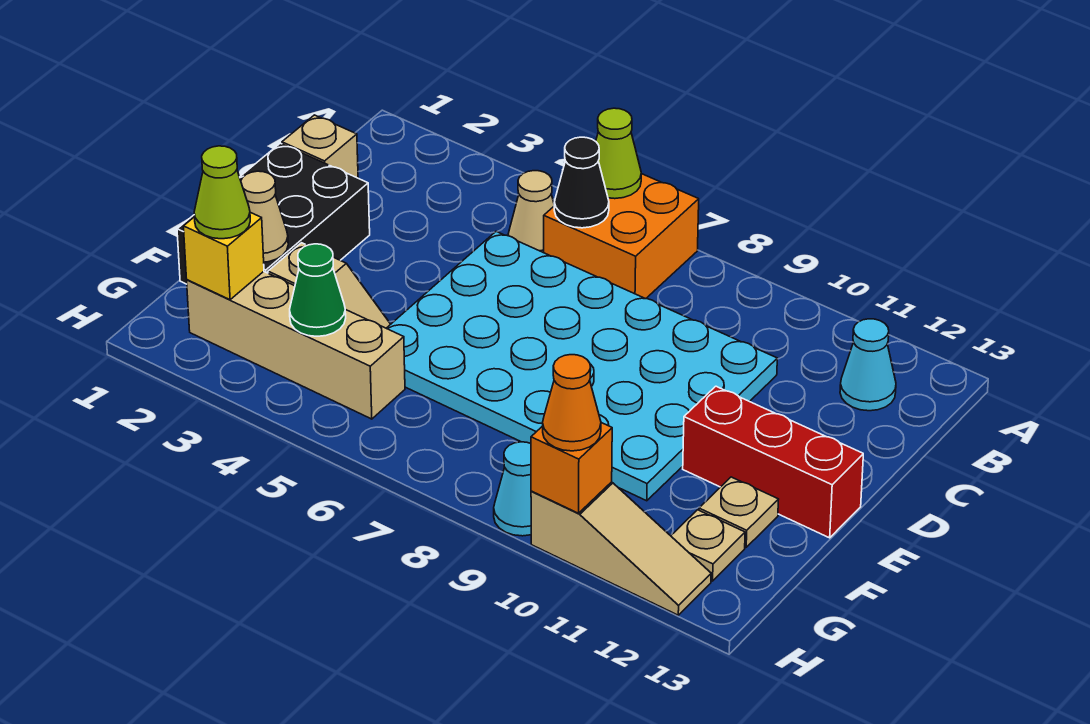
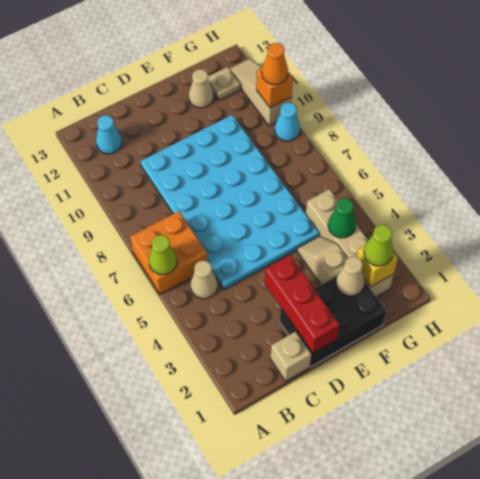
black cone B6 level 2 -> none
red brick E11:E13 level 1 -> red brick D1:D3 level 2
tan plate F12 level 1 -> tan cone F12 level 1

